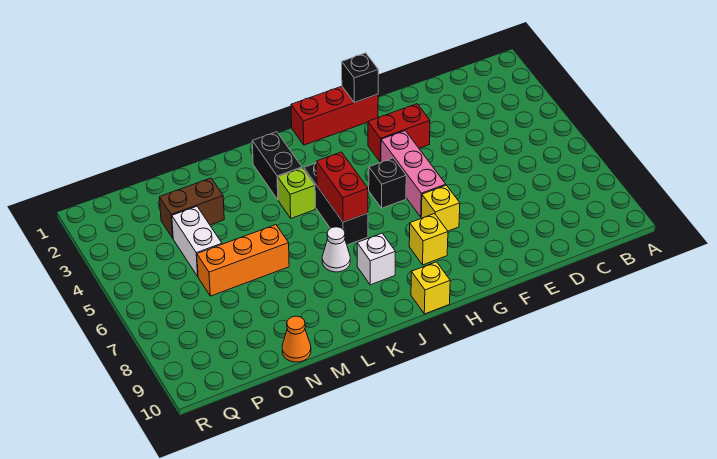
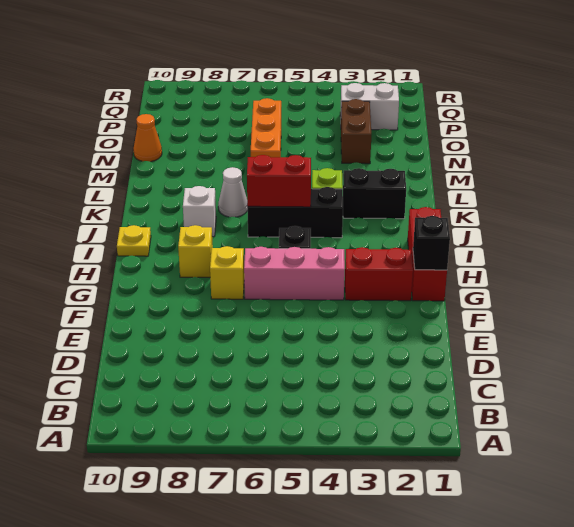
red brick F3:G3 level 1 -> red brick G2:G3 level 1
yellow brick I10 level 1 -> yellow plate I10 level 1
white brick O4:O5 level 1 -> white brick P2:P3 level 1

